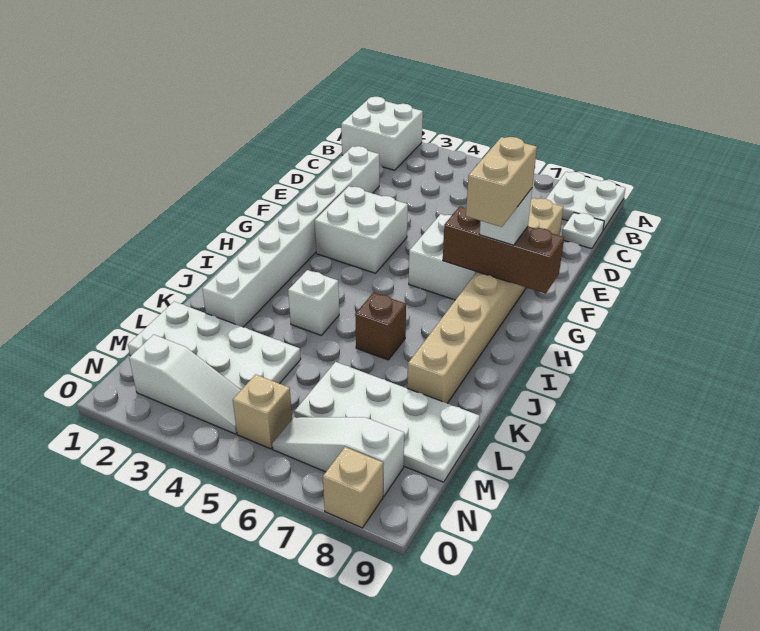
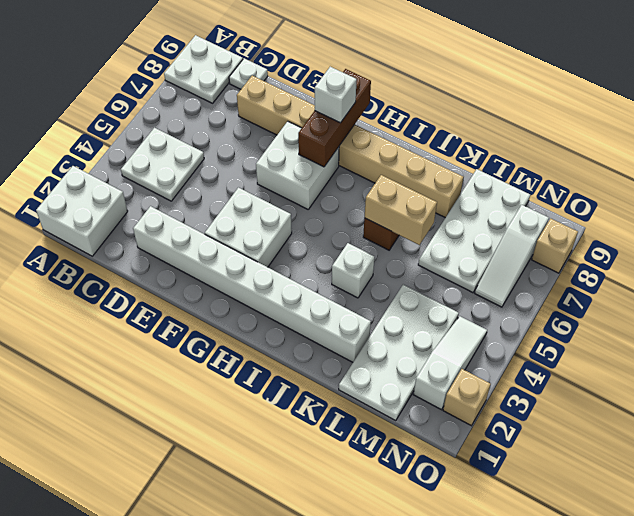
none -> white plate B4:C5 level 1
tan brick G8:H8 level 4 -> tan brick J6:K6 level 2
tan brick N5 level 1 -> tan brick O2 level 1

